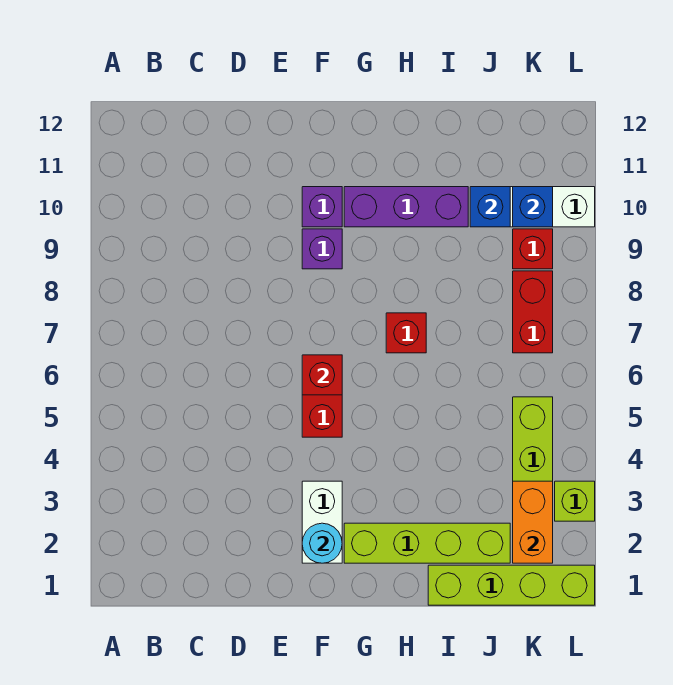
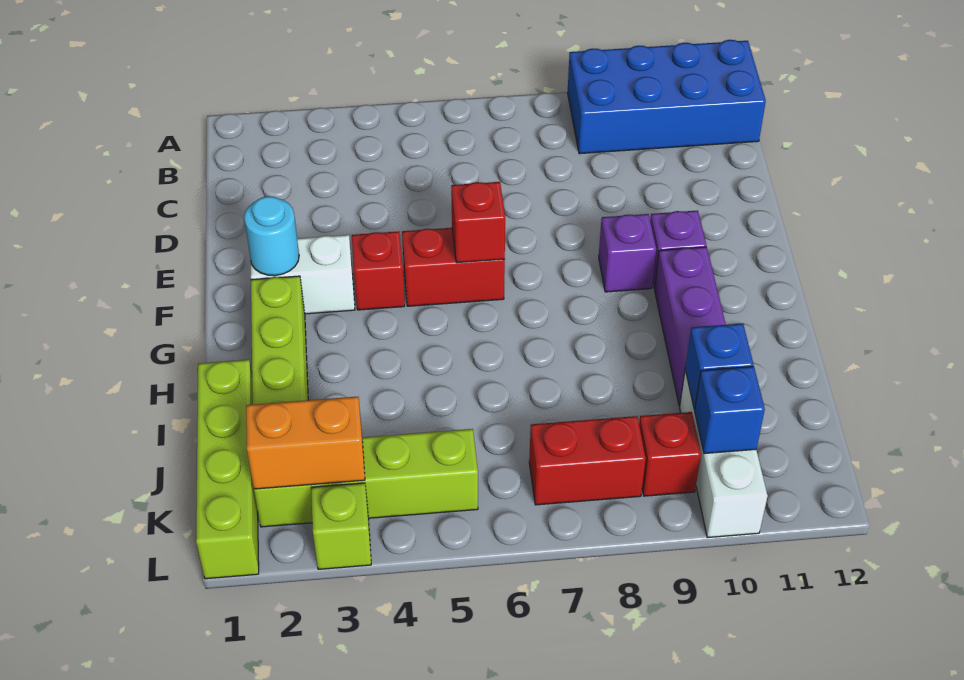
none -> blue brick A9:B12 level 1
red brick H7 level 1 -> red brick F4 level 1

